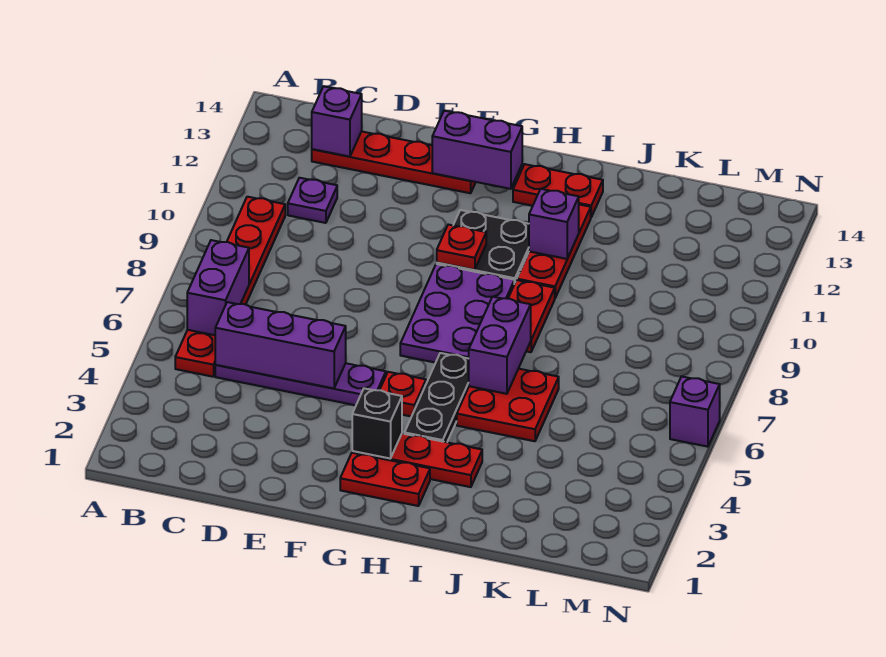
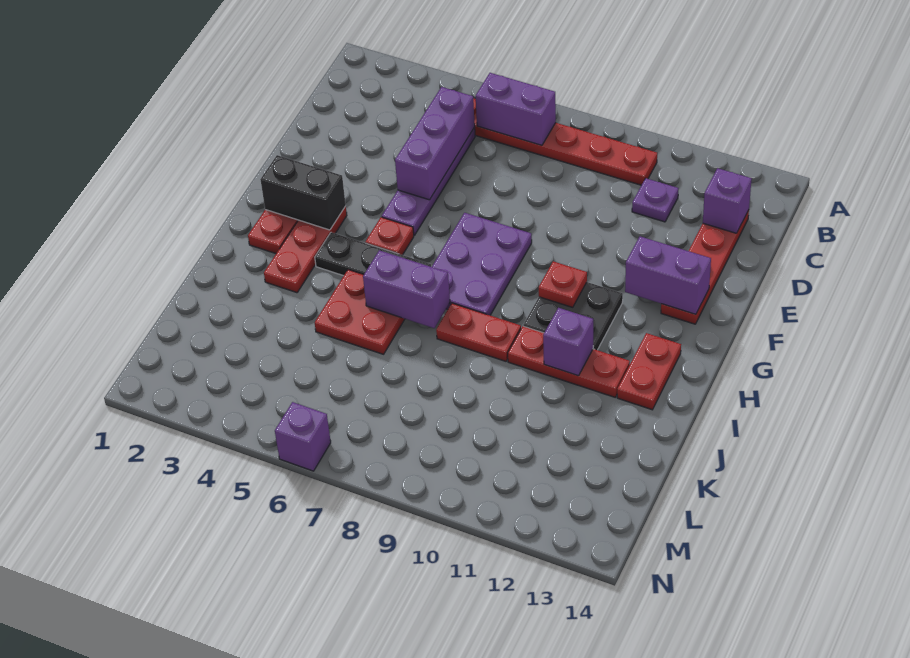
purple brick F13:G13 level 2 -> purple brick F12:F13 level 2
black brick G3 level 2 -> black brick G2:G3 level 2
purple plate G7:H9 level 1 -> purple plate F7:H8 level 1

